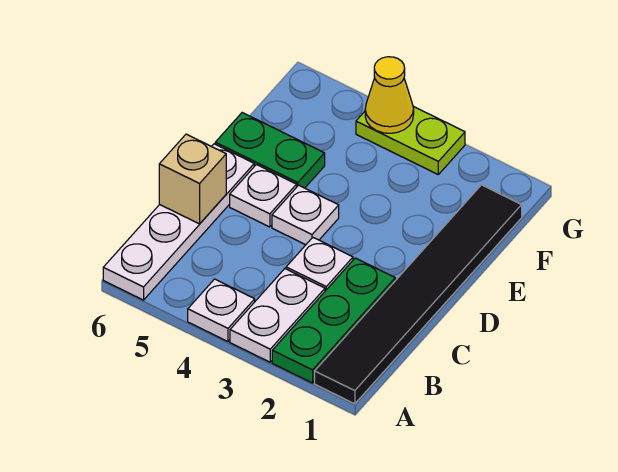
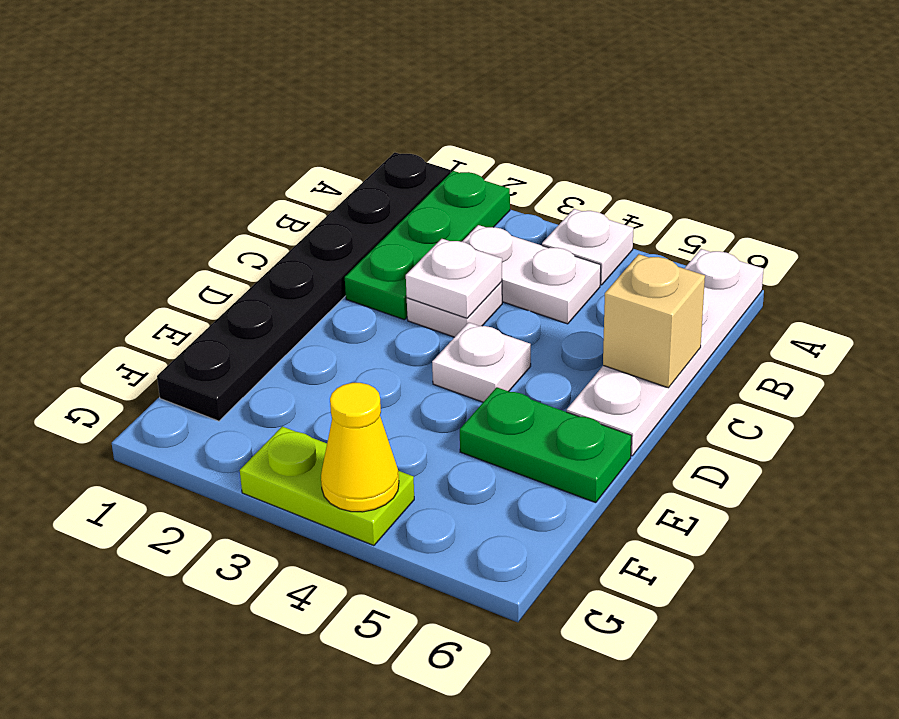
black tile A1:F1 level 1 -> black plate A1:F1 level 1
white plate A3:B3 level 1 -> white plate B3:B4 level 1
white plate D5 level 1 -> white plate C3 level 2

